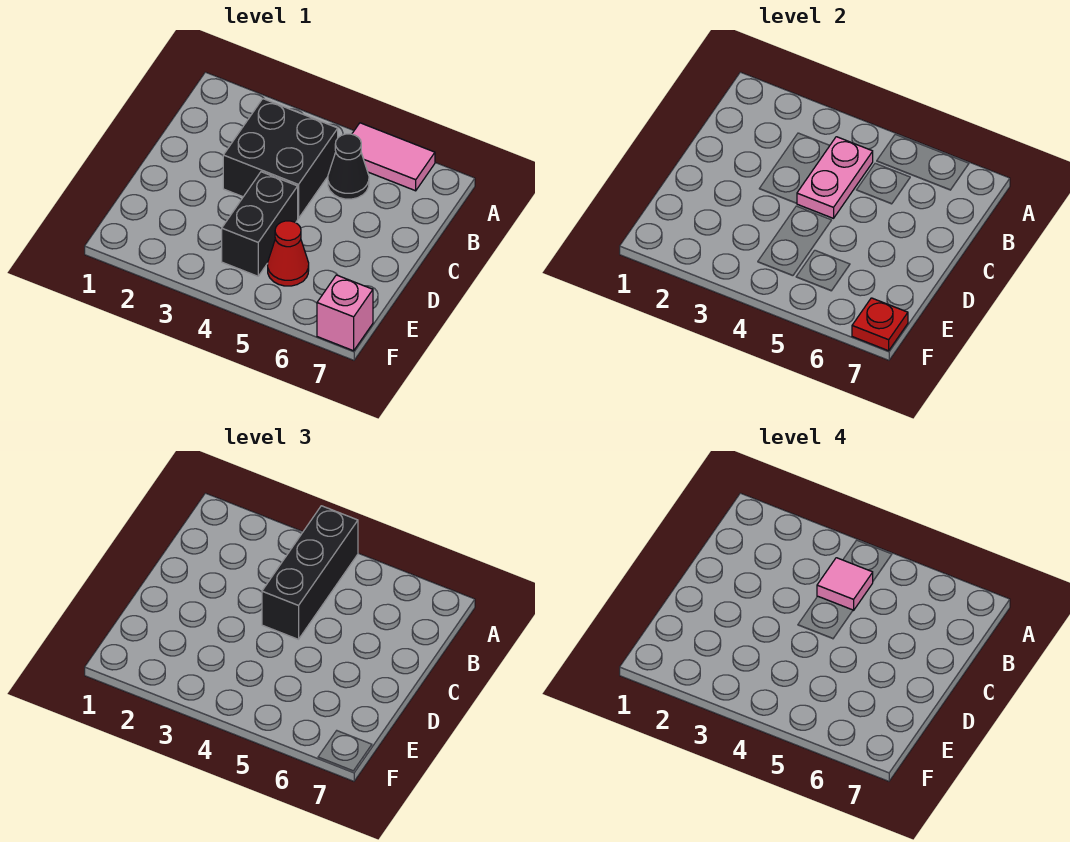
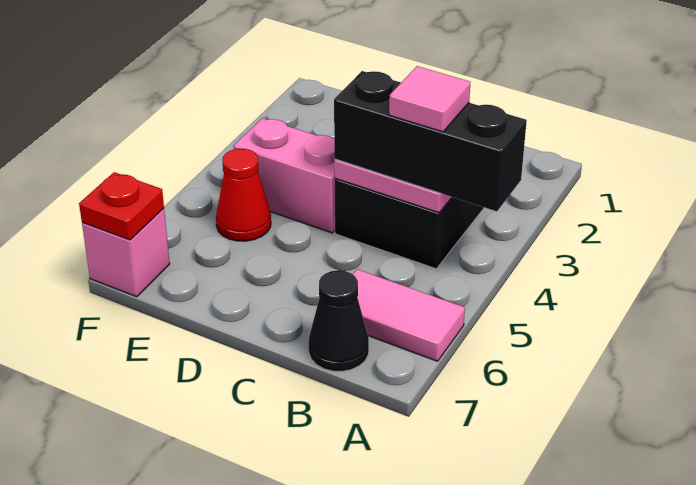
pink tile A5:A6 level 1 -> pink tile A6:B6 level 1
black cone B5 level 1 -> black cone B7 level 1
black brick D4:E4 level 1 -> pink brick D4:E4 level 1

